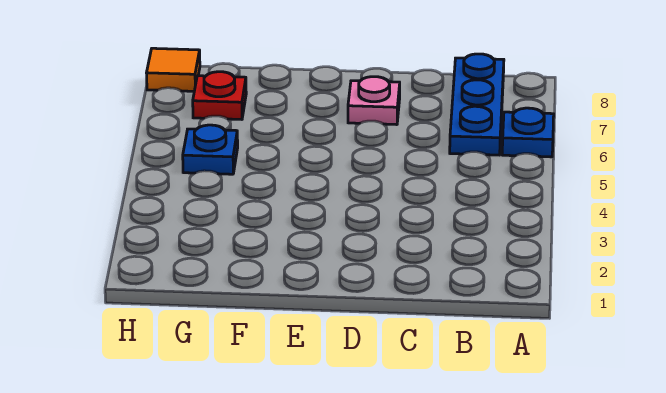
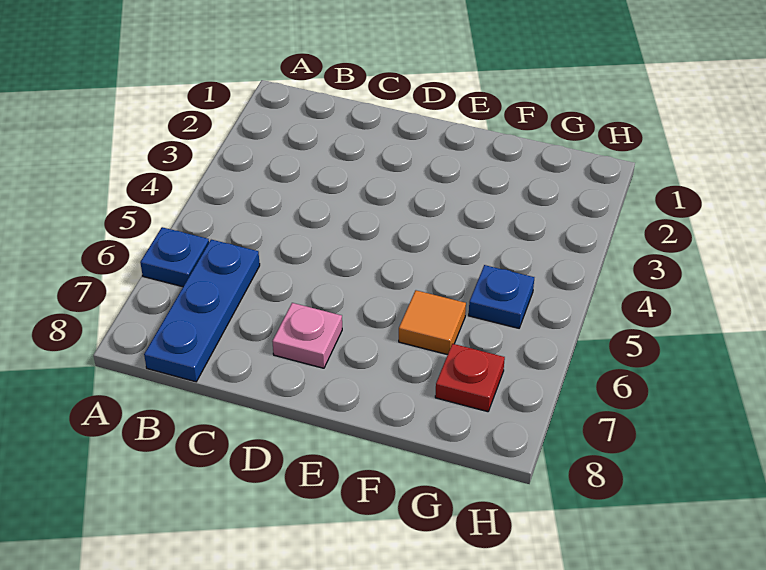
orange tile H8 level 1 -> orange tile F6 level 1

